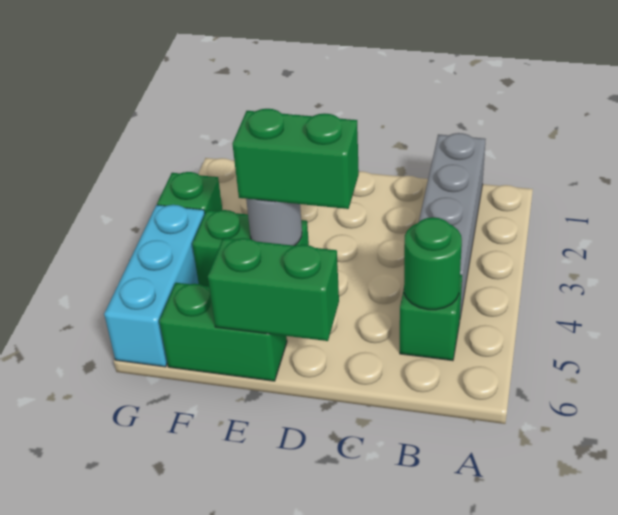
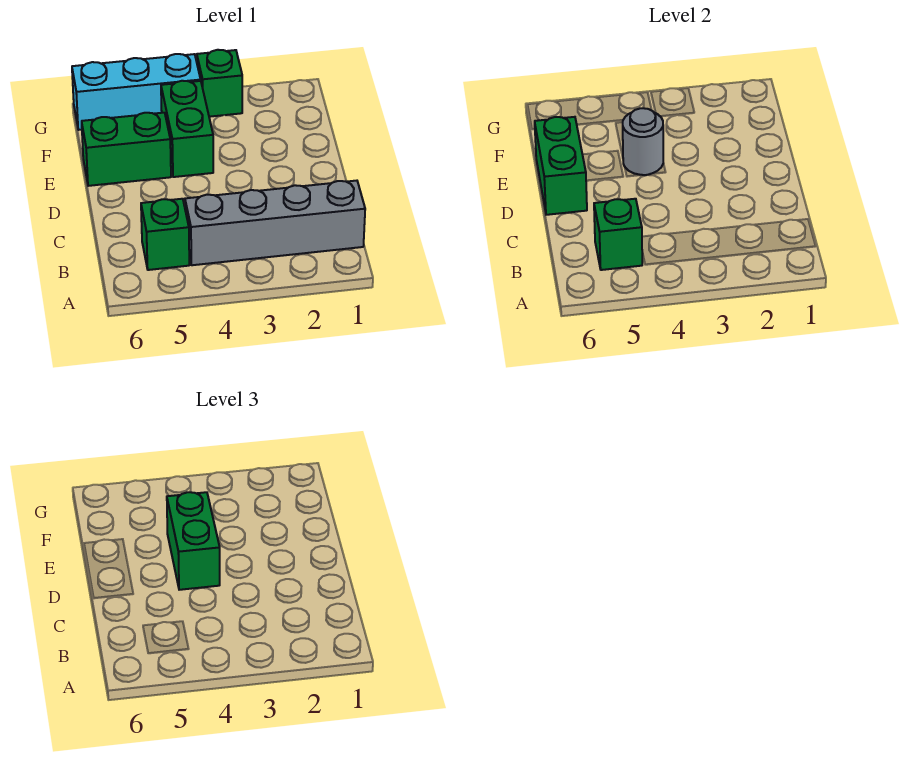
green round brick B5 level 2 -> green brick B5 level 2
green brick E6:F6 level 1 -> green brick E5:E6 level 1

